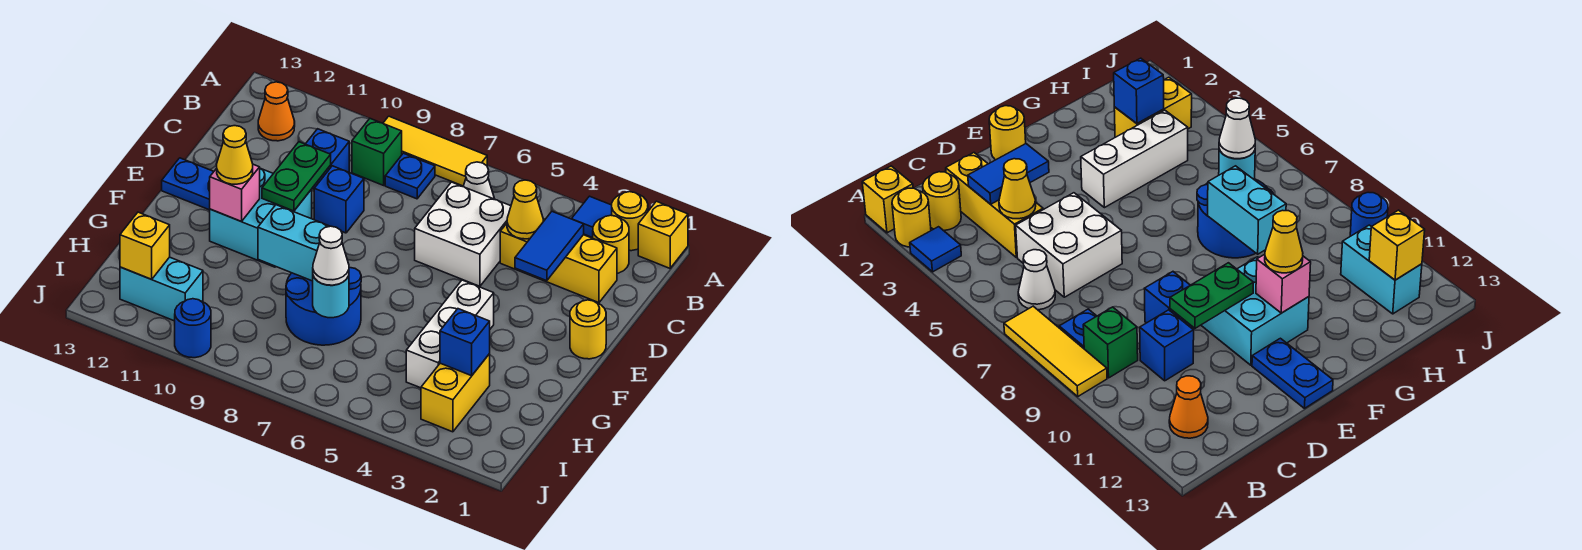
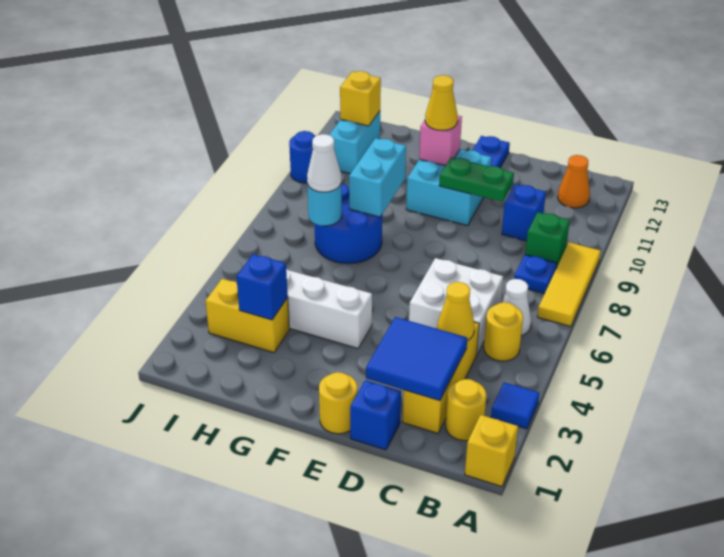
yellow round brick A2 level 1 -> yellow round brick B5 level 1
blue tile C3:D3 level 2 -> blue tile C2:D3 level 2
blue brick D9 level 1 -> blue brick D1 level 1

